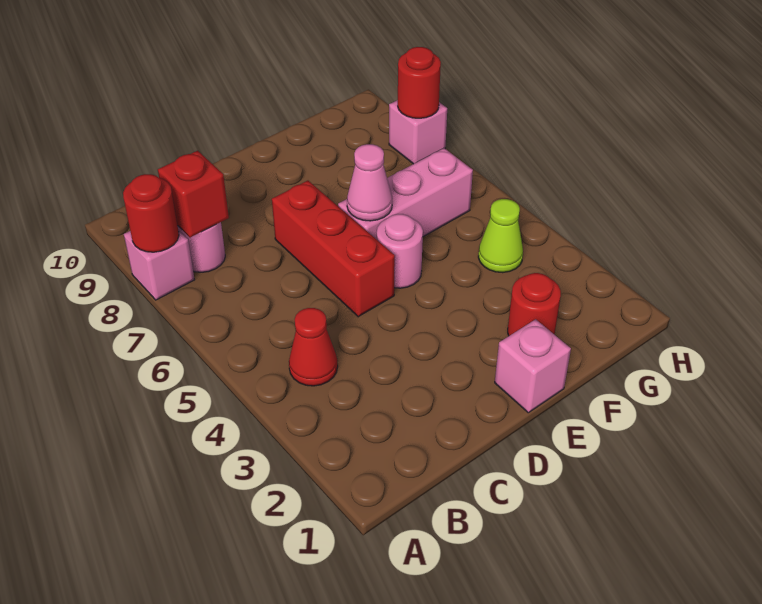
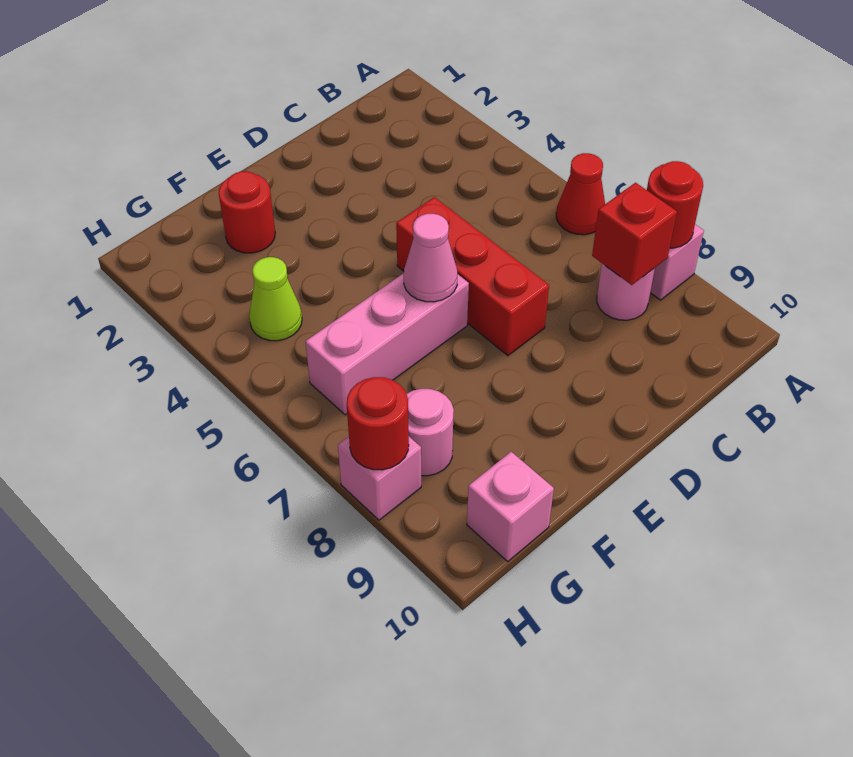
red cone B4 level 1 -> red cone A6 level 1
pink brick E1 level 1 -> pink brick G10 level 1
pink round brick E5 level 1 -> pink round brick G8 level 1

